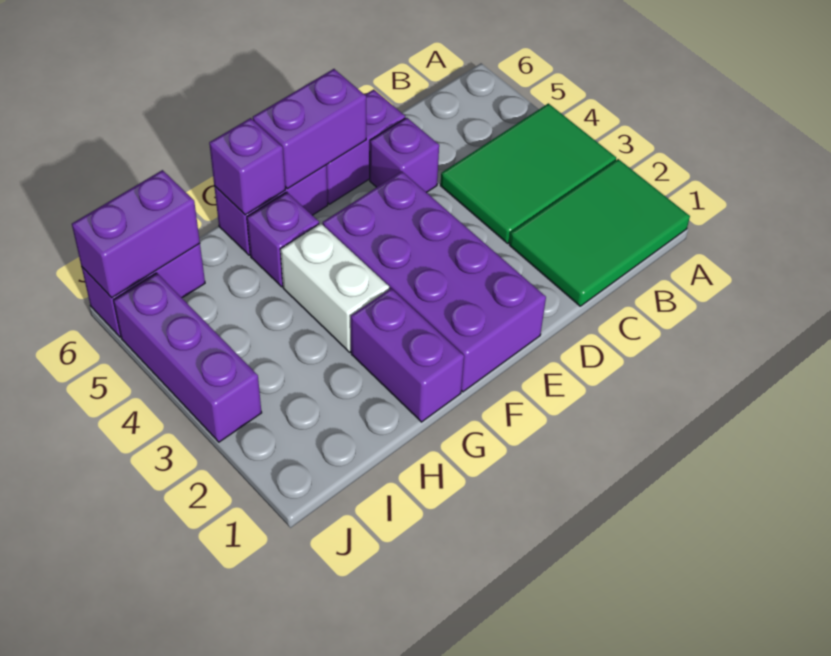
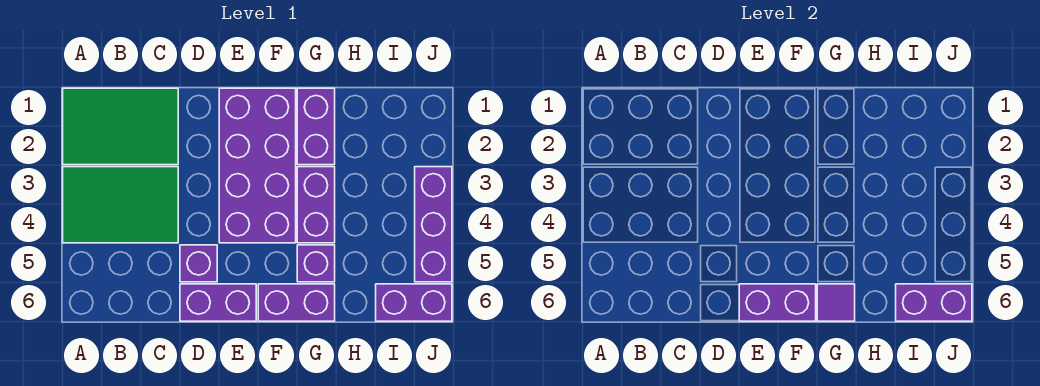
white brick G3:G4 level 1 -> purple brick G3:G4 level 1
purple brick G6 level 2 -> purple tile G6 level 2

